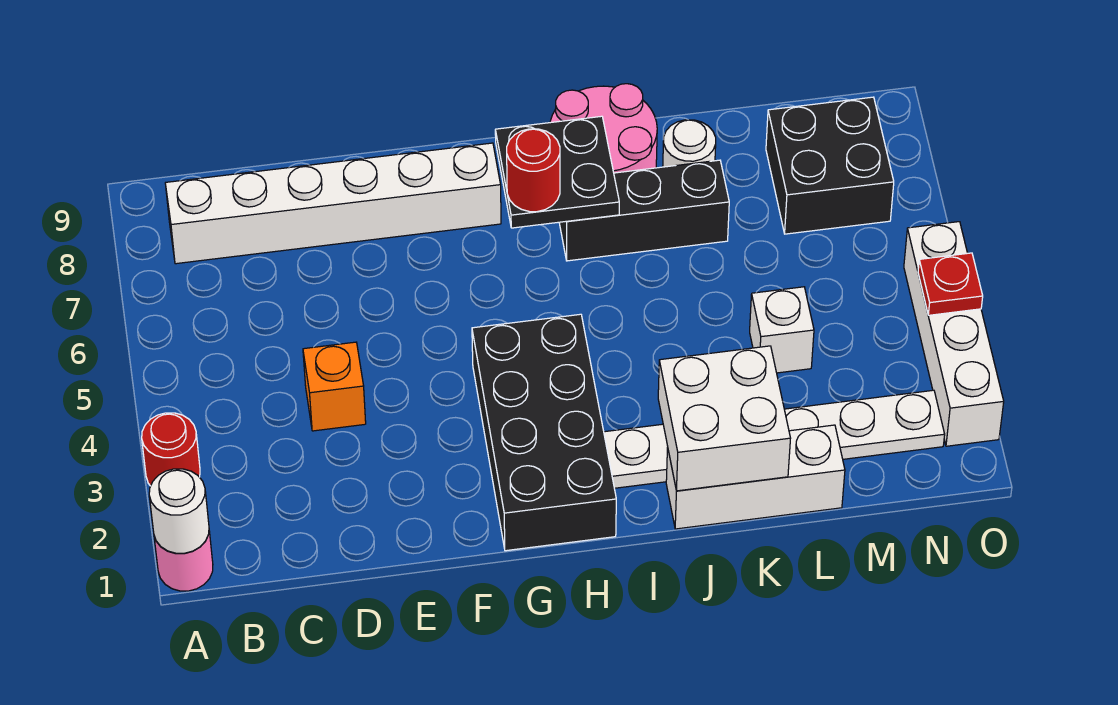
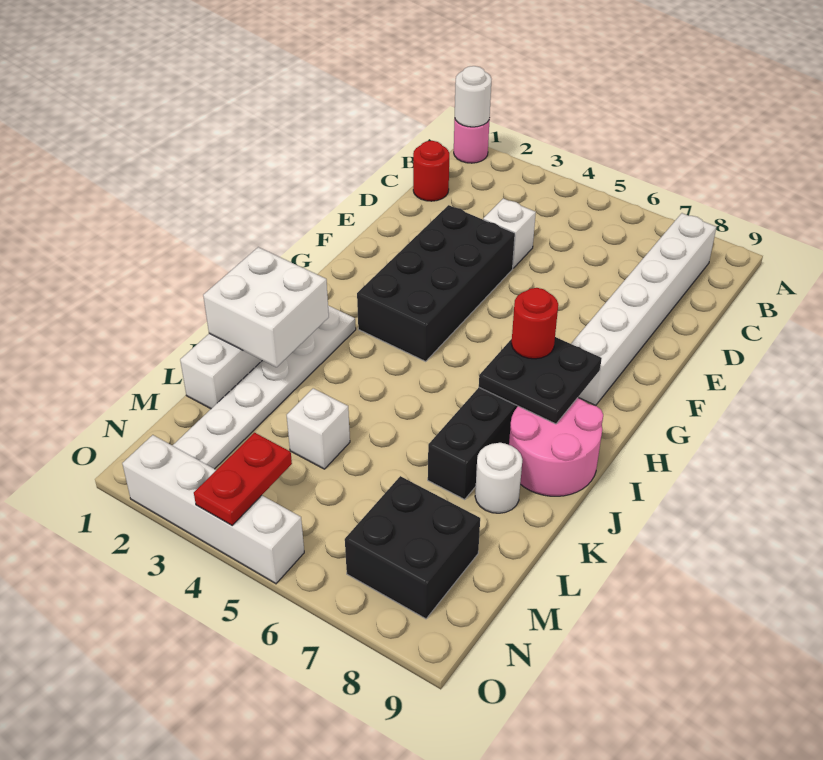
red round brick A3 level 1 -> red round brick C1 level 1
orange brick D4 level 1 -> white brick D4 level 1
black brick G1:H4 level 1 -> black brick E3:H4 level 1
red plate O4 level 2 -> red plate N4:O4 level 2

